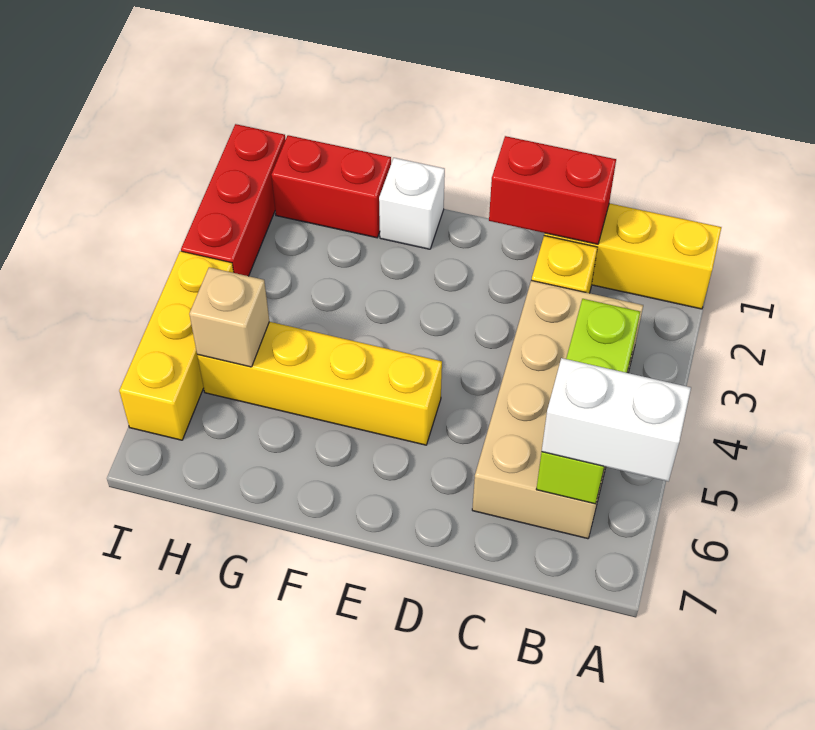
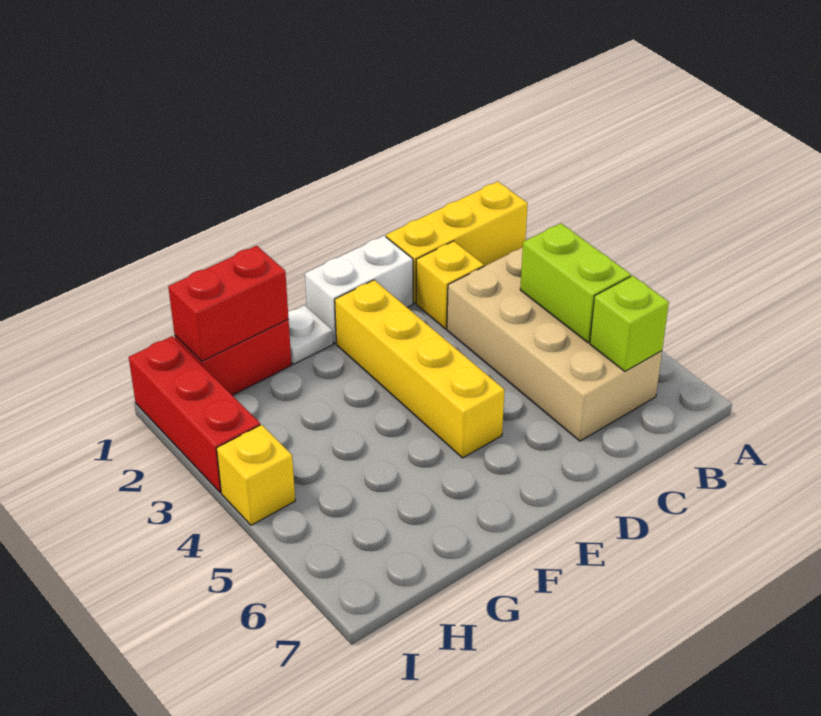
white brick A6:B6 level 3 -> white brick D1:E1 level 1
red brick C1:D1 level 2 -> red brick G1:H1 level 2
yellow brick E5:H5 level 1 -> yellow brick E2:E5 level 1
white brick F1 level 1 -> white plate F1 level 1
tan brick H5 level 2 -> none
yellow brick I4:I6 level 1 -> yellow brick I4 level 1

